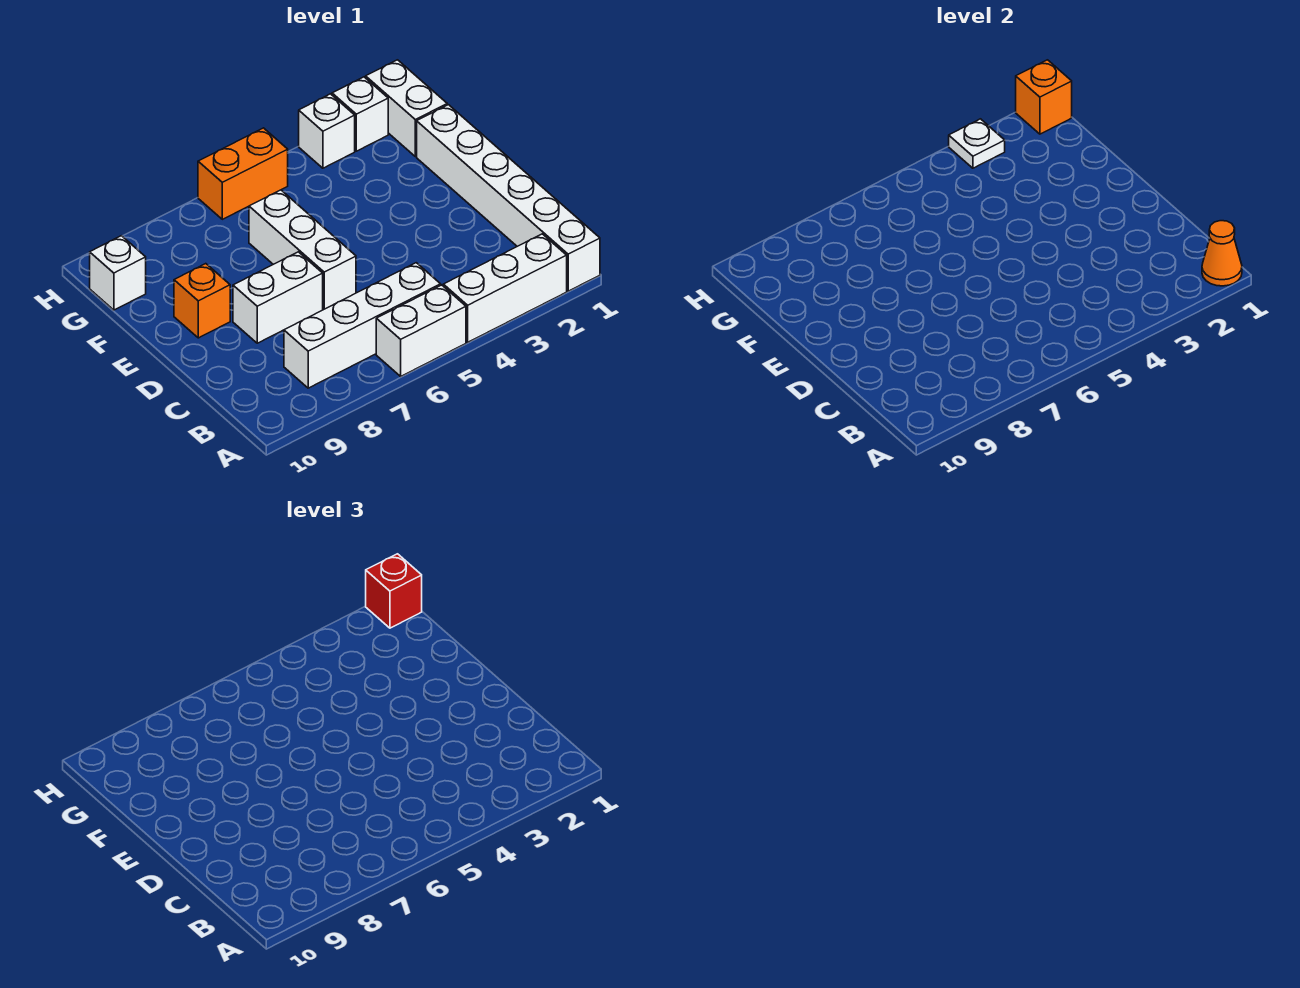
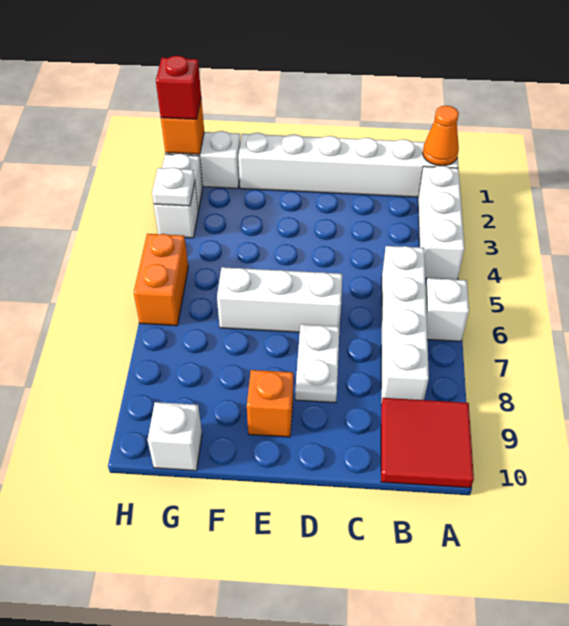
white brick A5:A6 level 1 -> white brick A6 level 1
none -> red tile A9:B10 level 1
white brick D7:D8 level 1 -> white plate D7:D8 level 1

